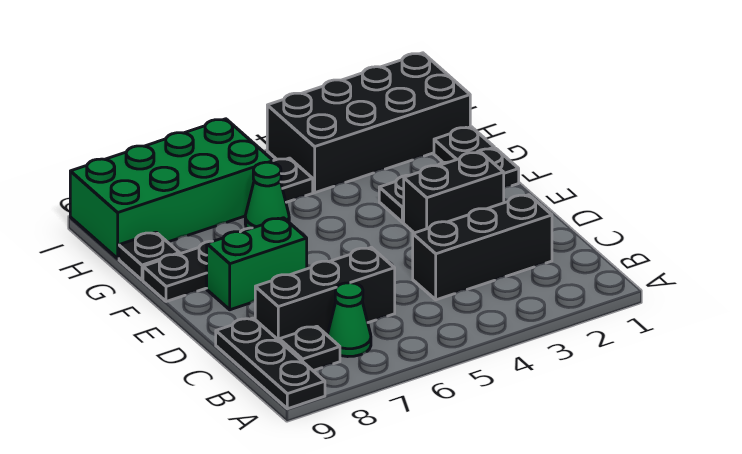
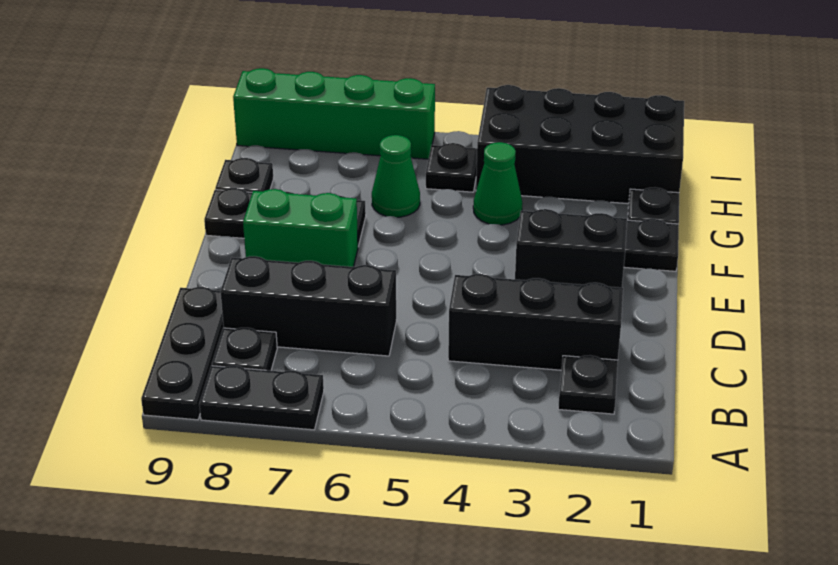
none -> black plate A7:A8 level 1
none -> black plate B2 level 1
green cone B7 level 1 -> green cone G4 level 1
green brick H6:I9 level 1 -> green brick I6:I9 level 1

